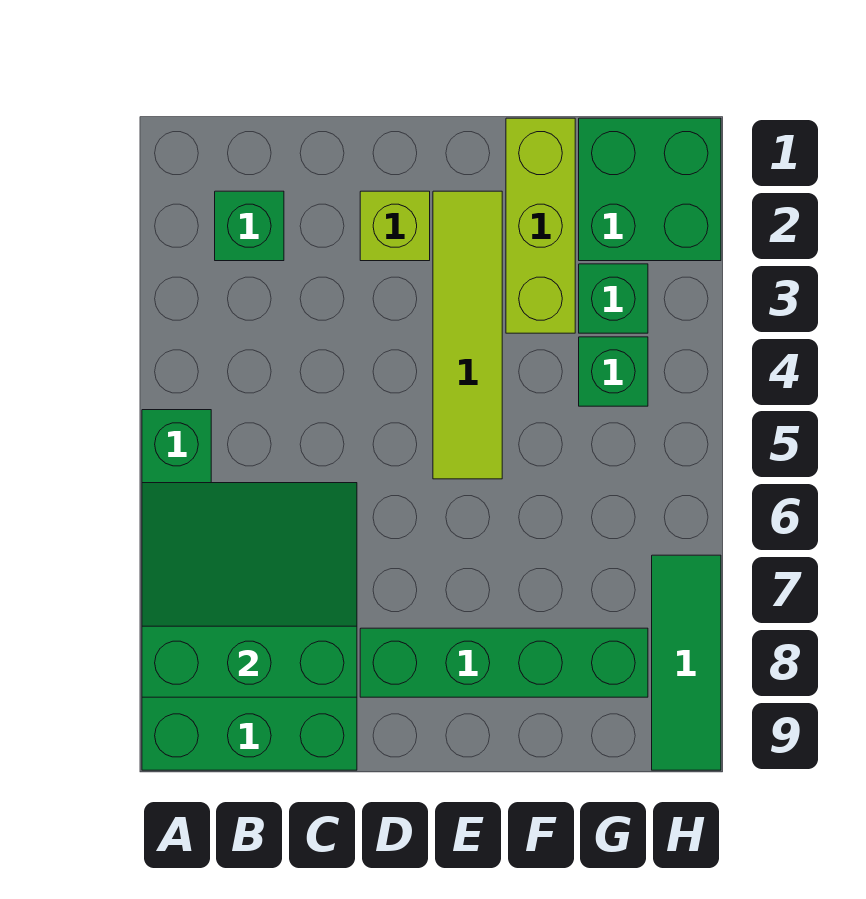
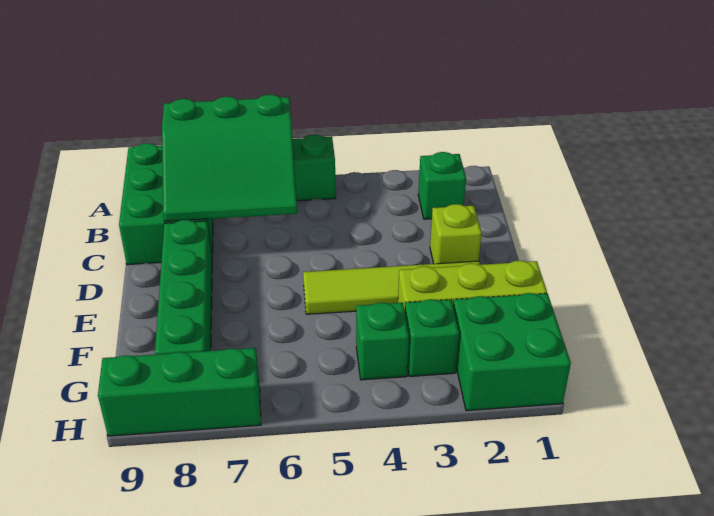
green slope A6:C8 level 2 top 8 -> green slope A6:C8 level 2 top A
green tile H7:H9 level 1 -> green brick H7:H9 level 1

